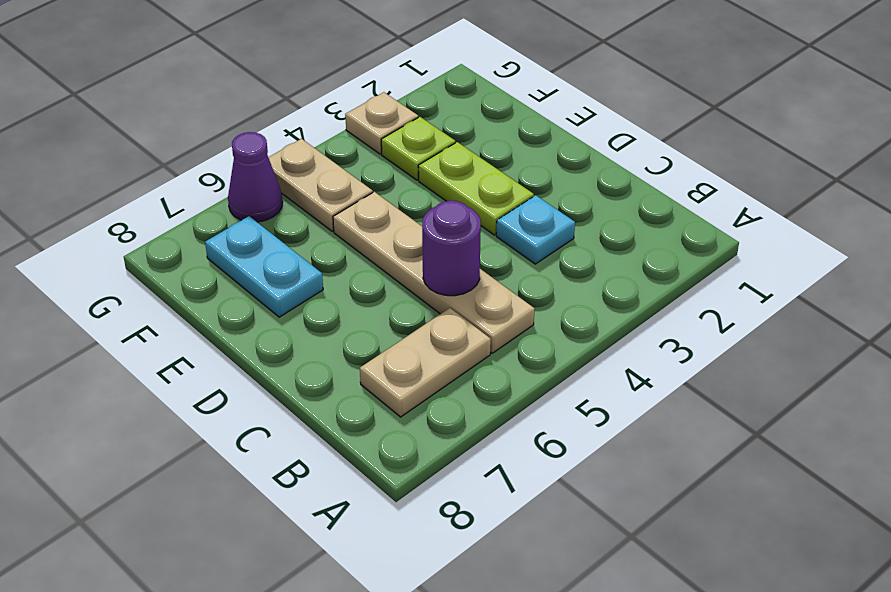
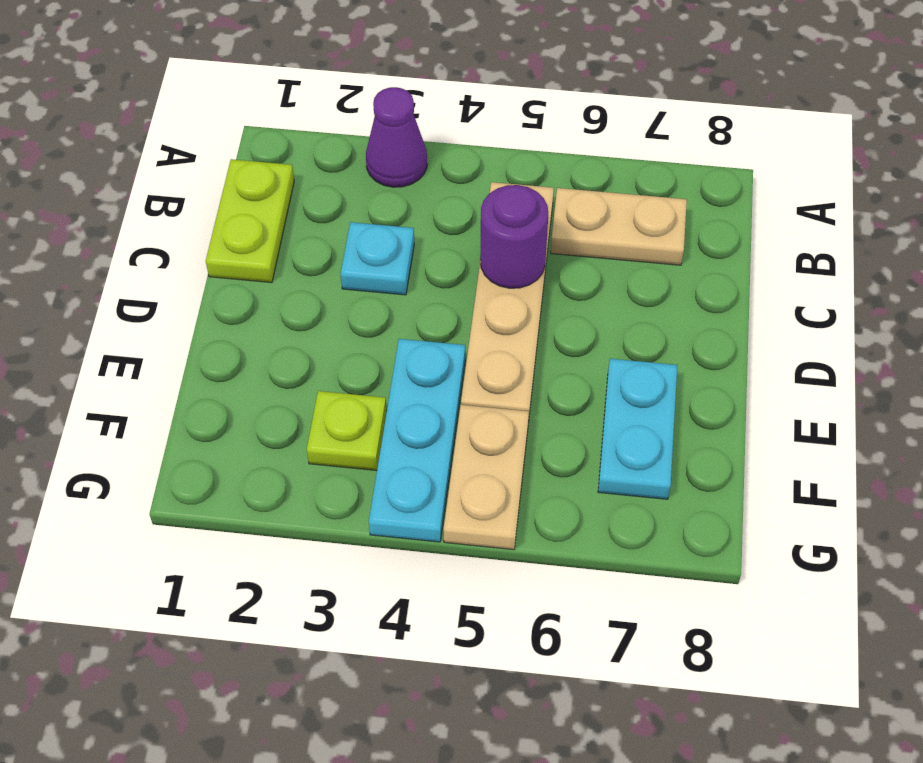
lime plate D3:E3 level 1 -> lime plate B1:C1 level 1
none -> cyan plate E4:G4 level 1
tan plate G3 level 1 -> none
purple cone G6 level 1 -> purple cone A3 level 1

